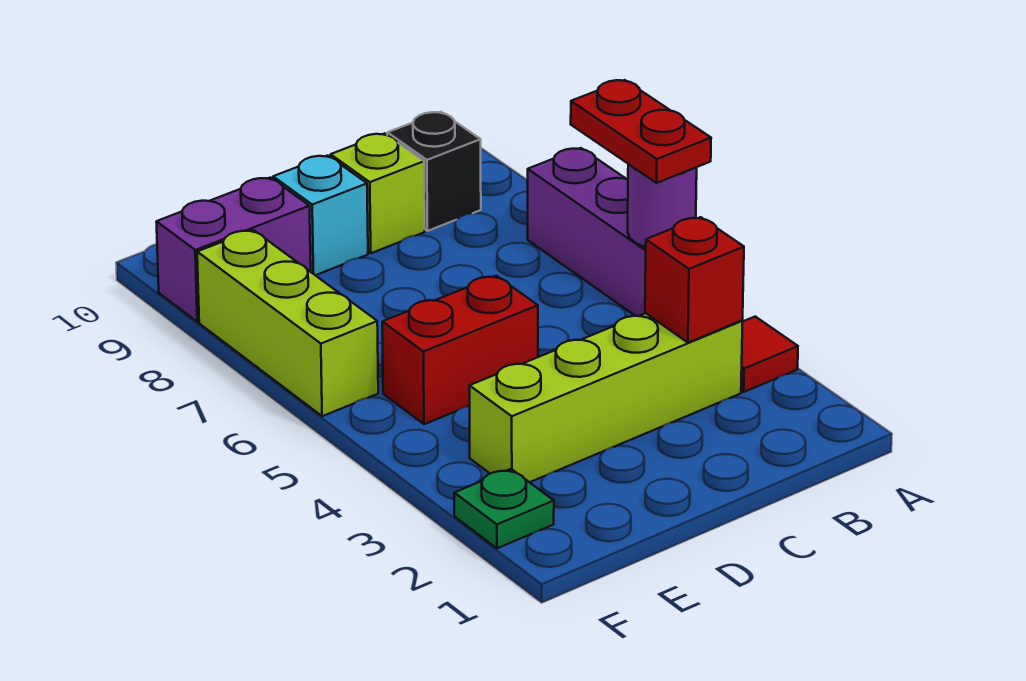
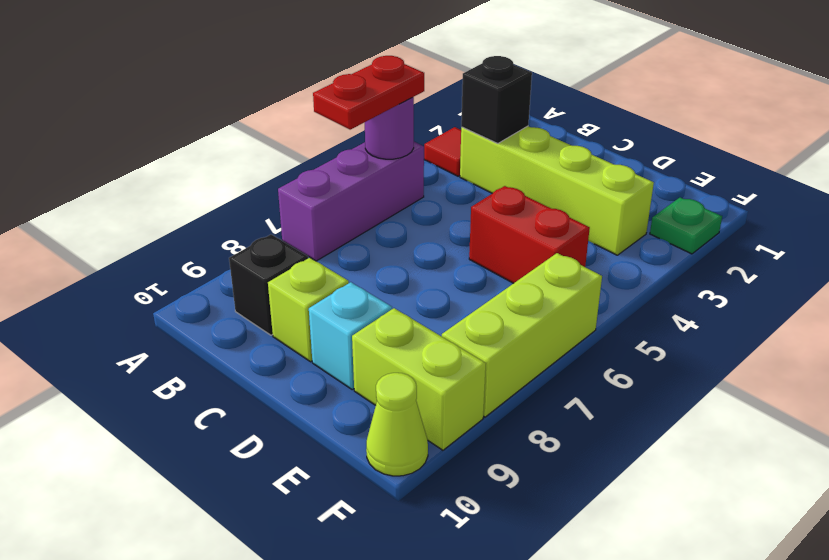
red brick B3 level 2 -> black brick B3 level 2
purple brick E9:F9 level 1 -> lime brick E9:F9 level 1
none -> lime cone F10 level 1

